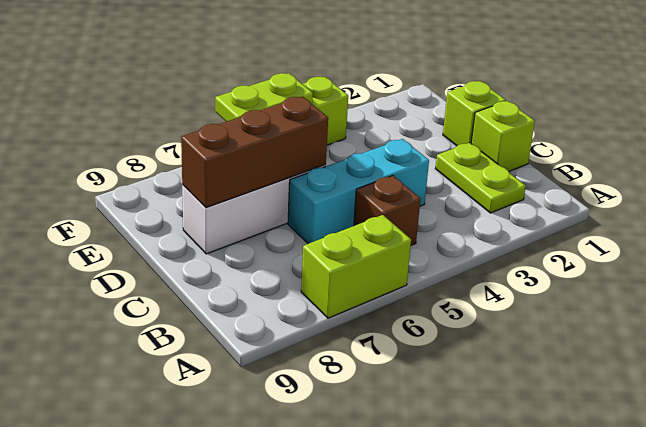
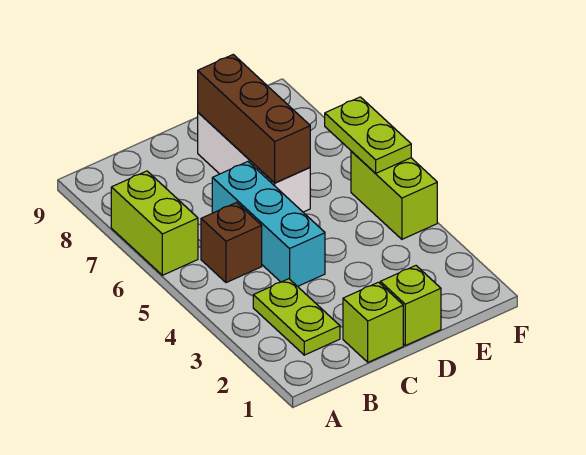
lime plate B2:C2 level 1 -> lime plate B2:B3 level 1

